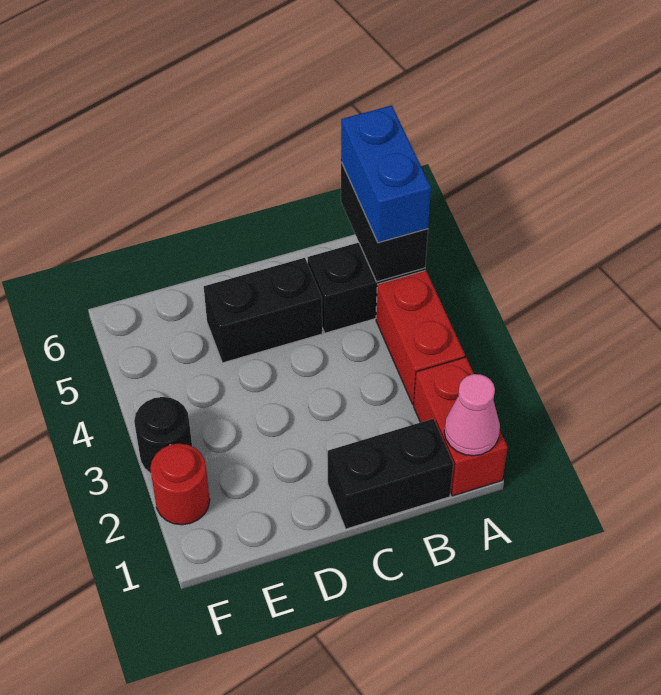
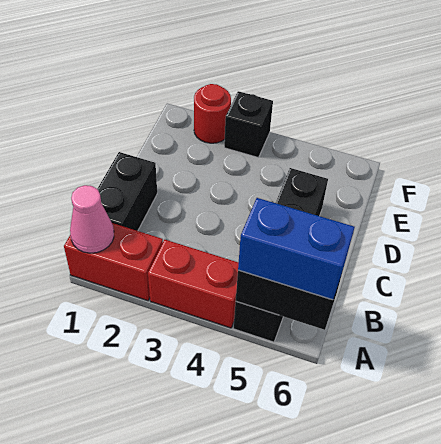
black round brick F3 level 1 -> black brick F3 level 1

